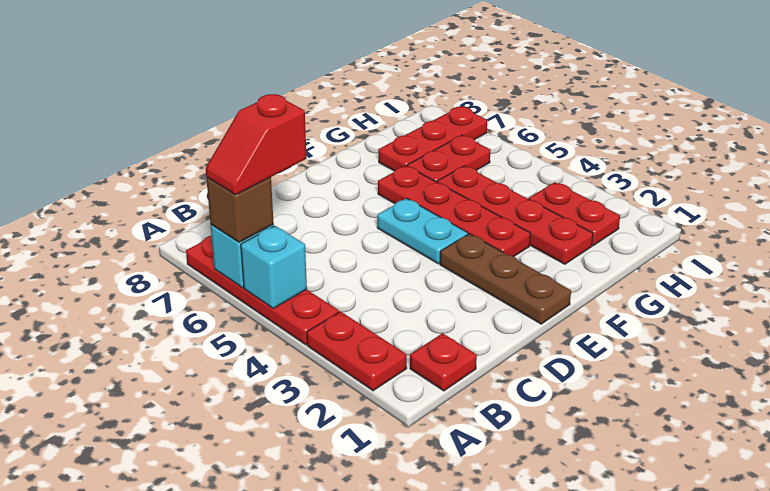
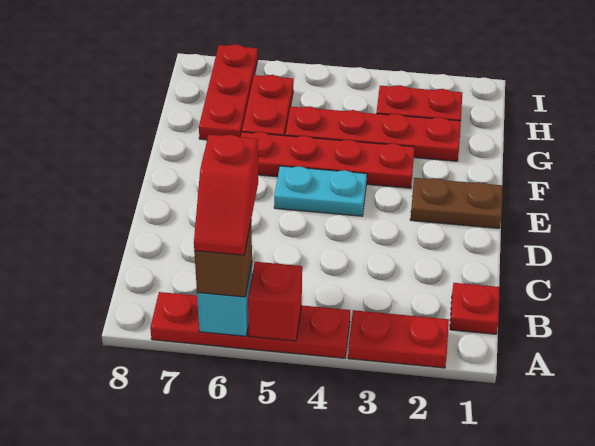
cyan brick A5 level 2 -> red brick A5 level 2
brown plate E1:E3 level 1 -> brown plate E1:E2 level 1

